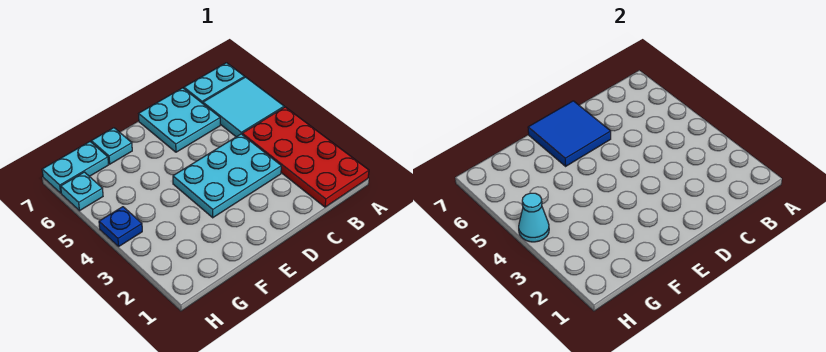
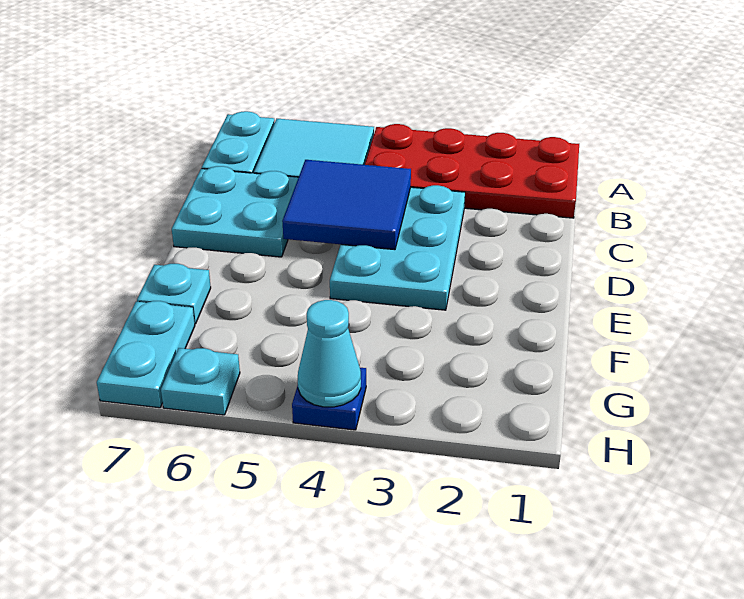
blue tile D6:E7 level 2 -> blue tile C4:D5 level 2

